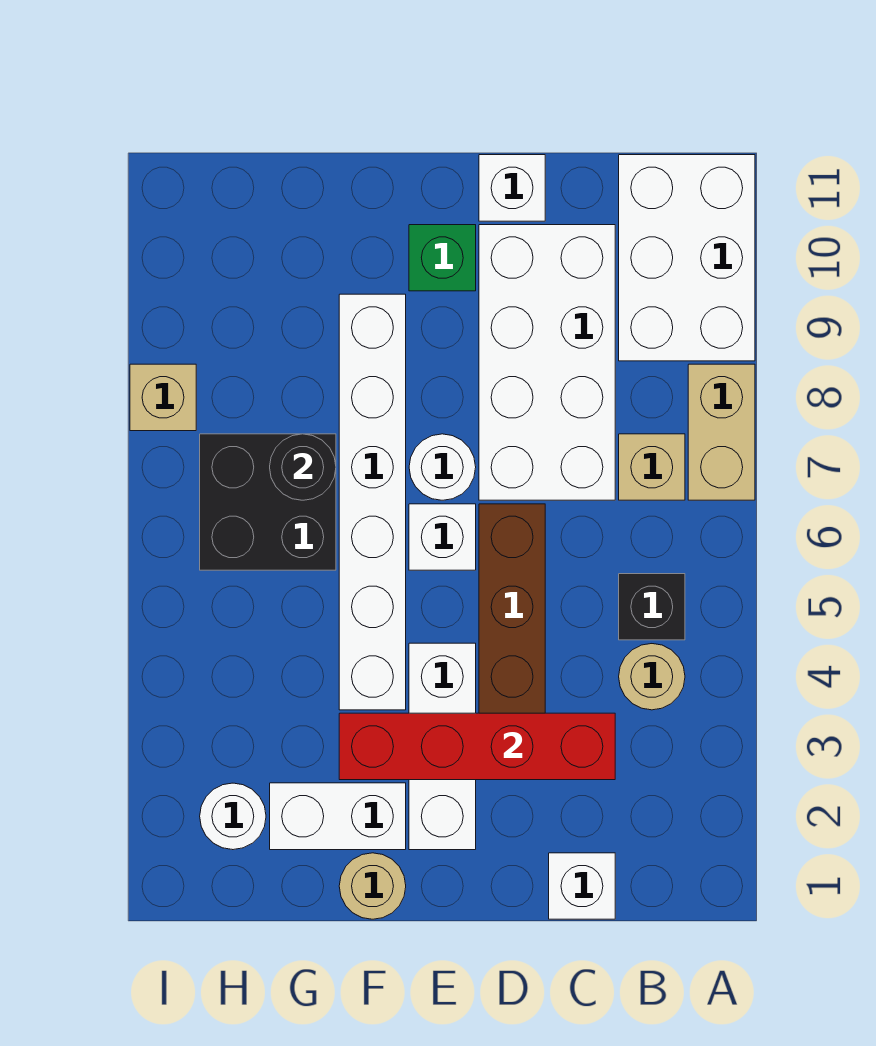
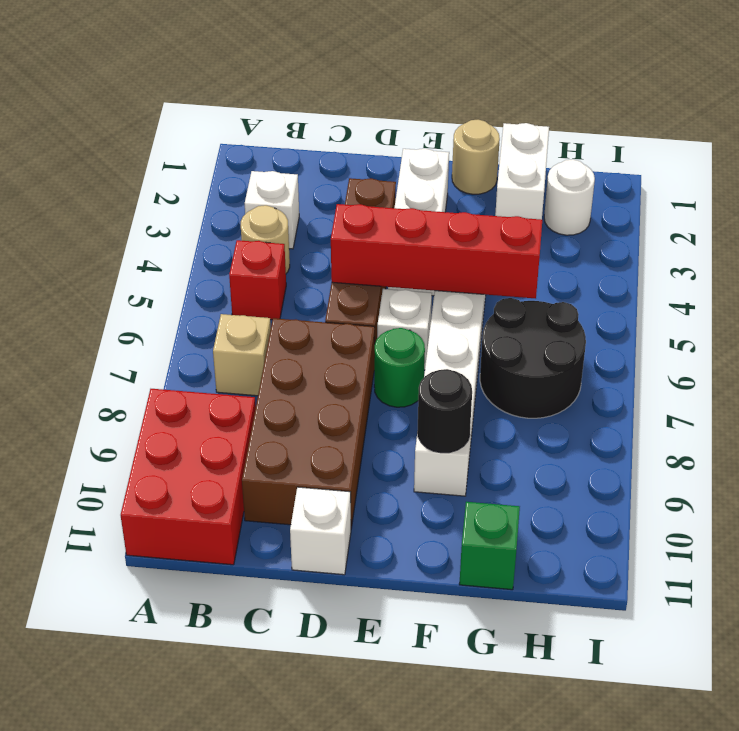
tan brick A7:A8 level 1 -> none
white brick A9:B11 level 1 -> red brick A9:B11 level 1
black brick B5 level 1 -> red brick B5 level 1
white brick C1 level 1 -> white brick B3 level 1
red brick C3:F3 level 2 -> red brick D5:G5 level 2
white brick C7:D10 level 1 -> brown brick C7:D10 level 1
white round brick E7 level 1 -> green round brick E7 level 1
green brick E10 level 1 -> green brick G11 level 1
white brick F2:G2 level 1 -> white brick G1:G2 level 1
black brick G6:H7 level 1 -> black round brick G6:H7 level 1
black round brick G7 level 2 -> black round brick F9 level 2
tan brick I8 level 1 -> none

